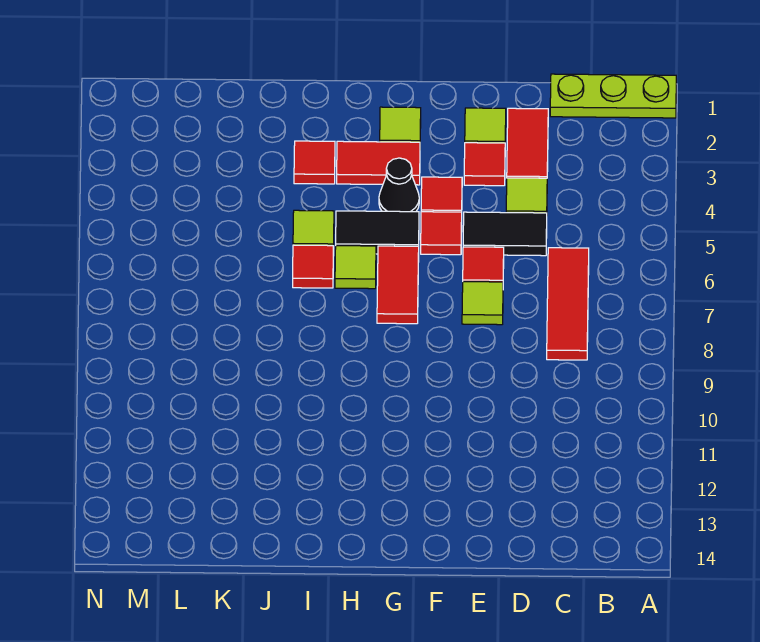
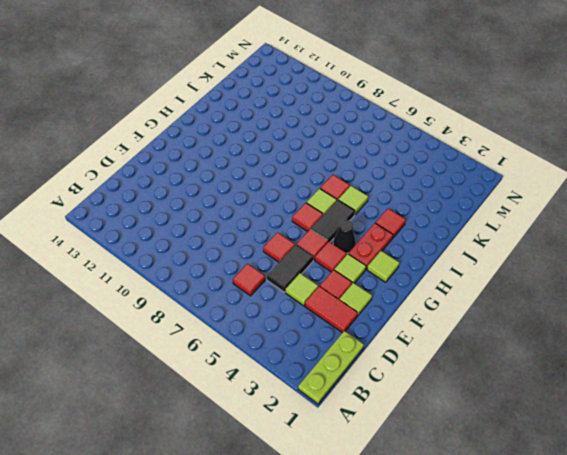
red tile C6:C8 level 1 -> red tile C6 level 1
lime tile E7 level 1 -> lime tile F3 level 1
red tile G3:H3 level 1 -> red plate G3:H3 level 1
red tile G6:G7 level 1 -> red tile G6 level 1

